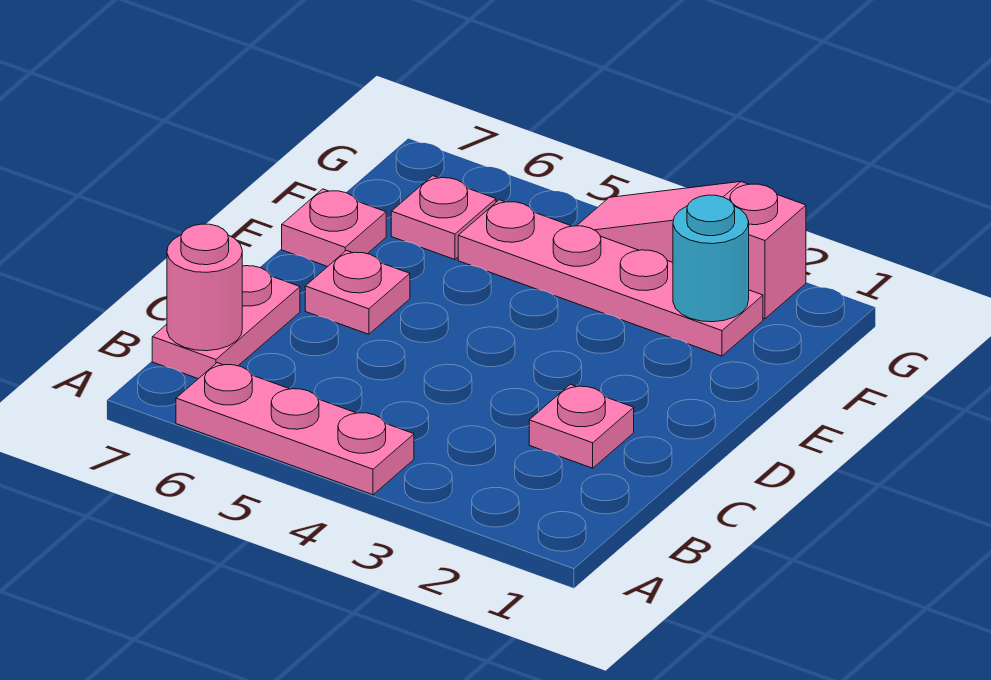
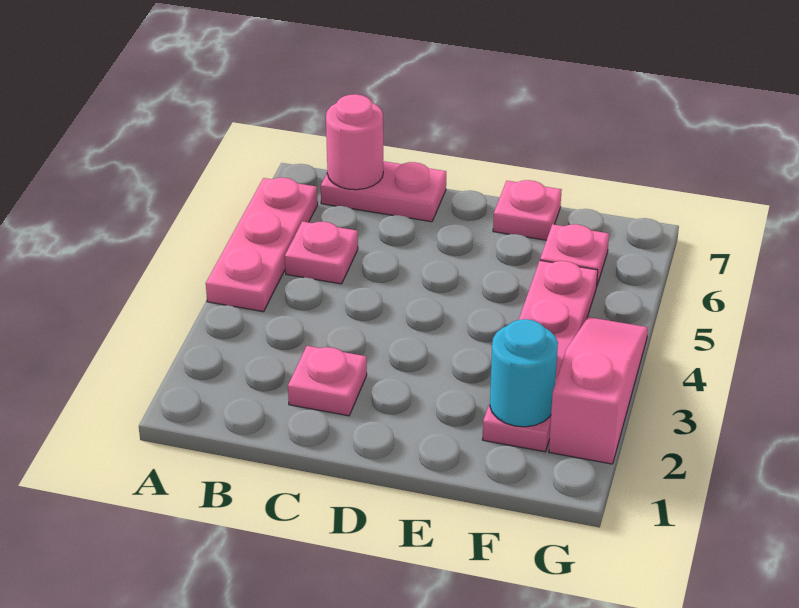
pink plate D6 level 1 -> pink plate B5 level 1

